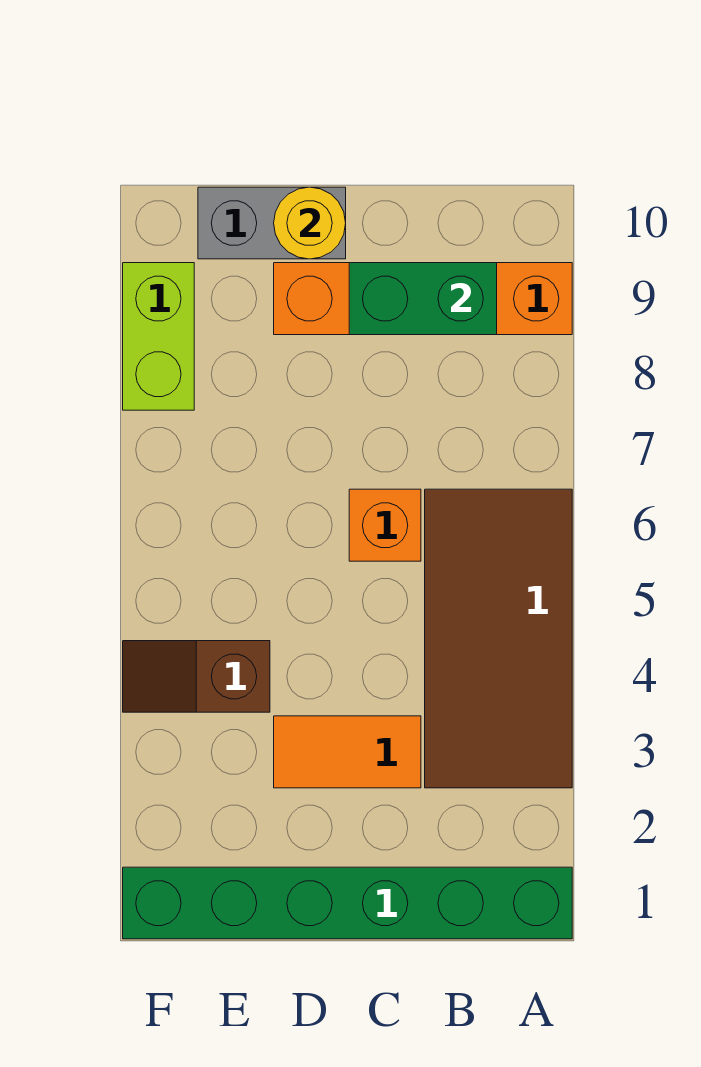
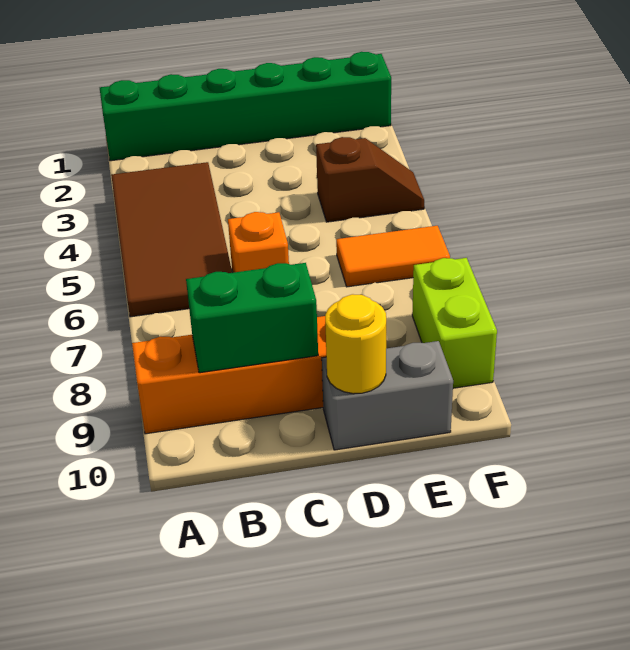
orange tile C3:D3 level 1 -> orange tile E6:F6 level 1

